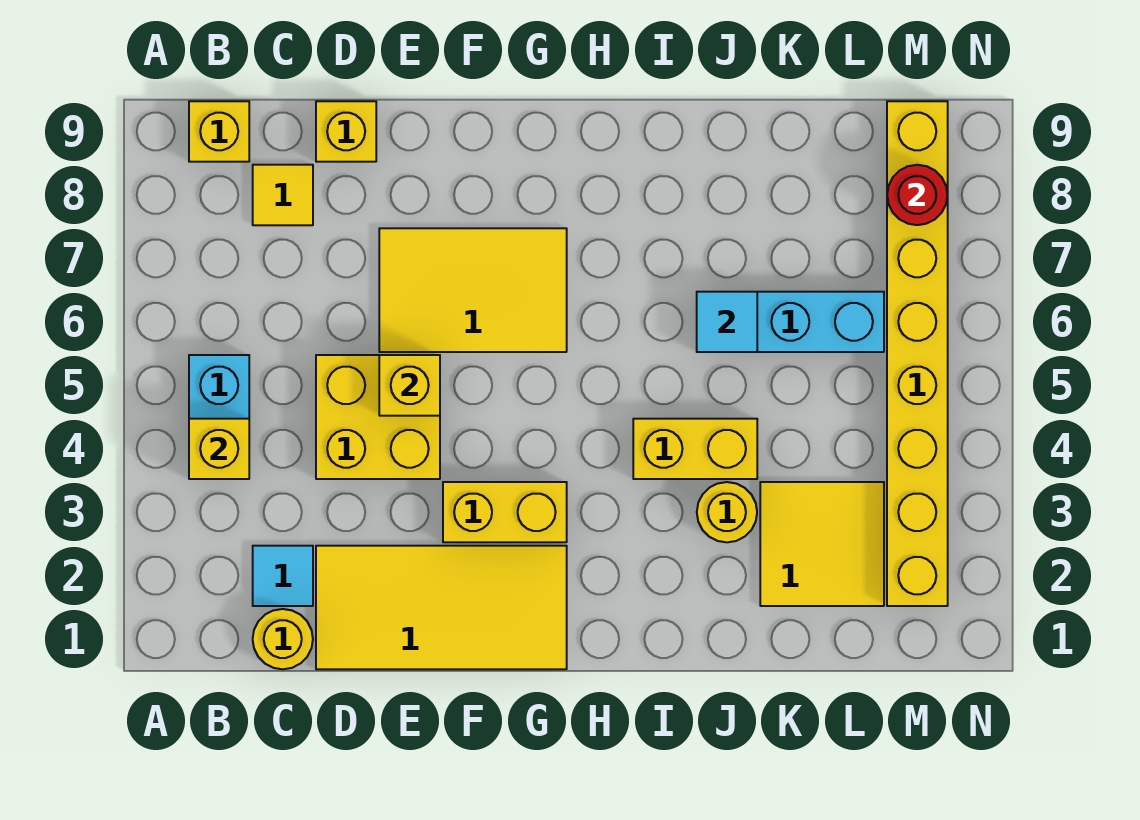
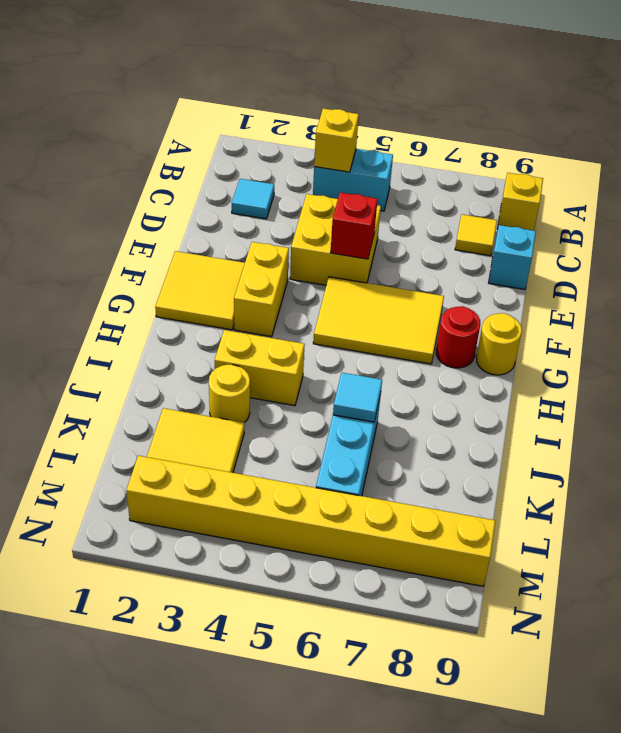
yellow round brick C1 level 1 -> yellow round brick G9 level 1
yellow tile D1:G2 level 1 -> yellow tile F1:G2 level 1
yellow brick D9 level 1 -> cyan brick D9 level 1
yellow brick E5 level 2 -> red brick E5 level 2
yellow tile E6:G7 level 1 -> yellow tile F5:G7 level 1
yellow brick I4:J4 level 1 -> yellow brick I3:I4 level 1
red round brick M8 level 2 -> red round brick G8 level 1

